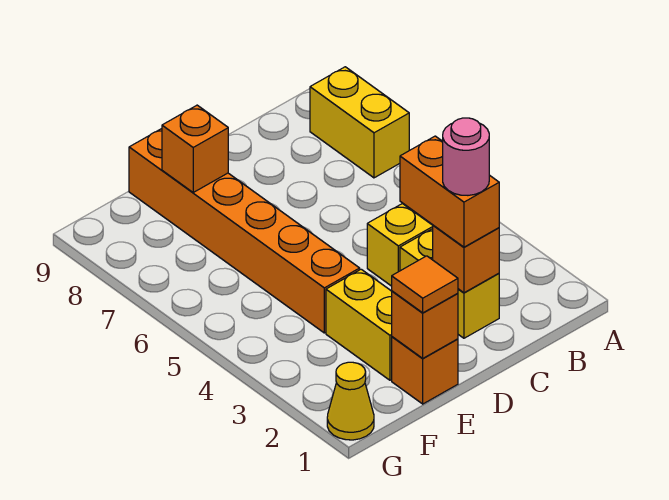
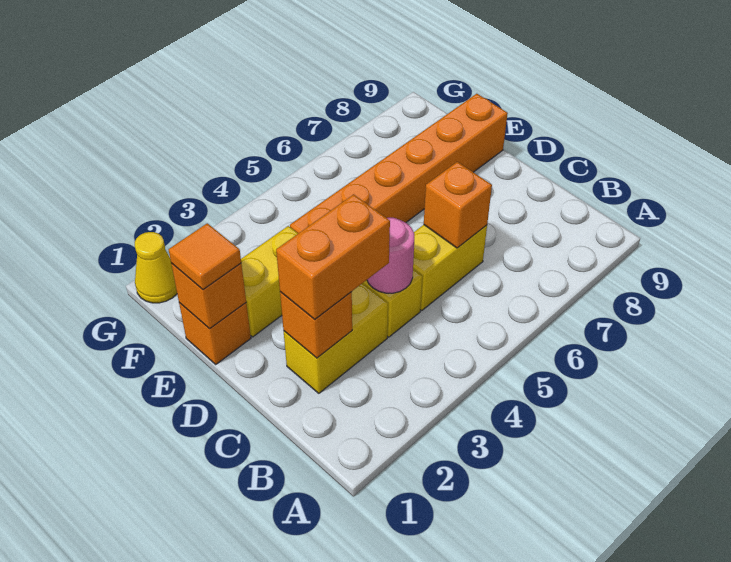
yellow brick A7:A8 level 1 -> yellow brick C5:C6 level 1
pink round brick C2 level 4 -> pink round brick C4 level 2
orange brick E8 level 2 -> orange brick C6 level 2

